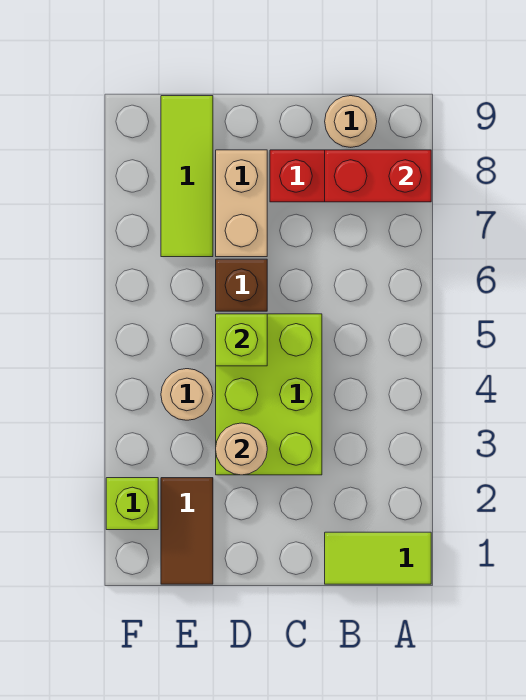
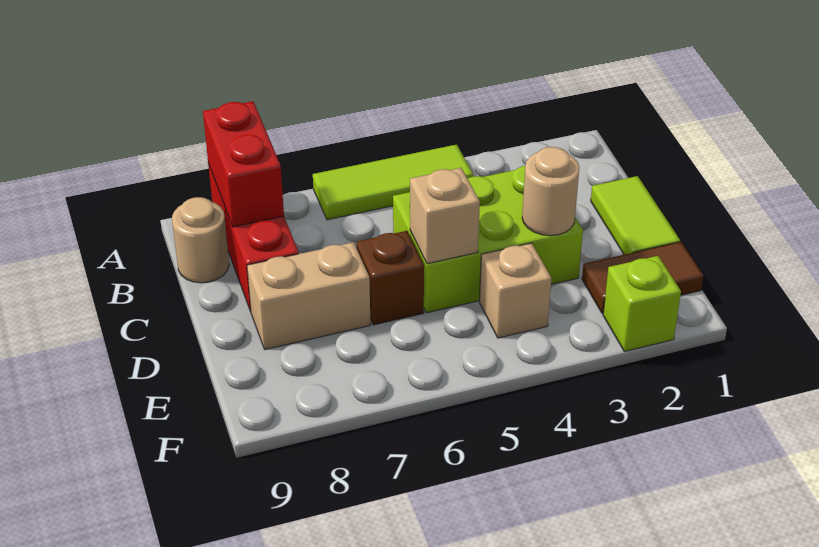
lime tile A1:B1 level 1 -> lime tile C1:D1 level 1
lime brick D5 level 2 -> tan brick D5 level 2
tan round brick E4 level 1 -> tan brick E4 level 1
lime tile E7:E9 level 1 -> lime tile A4:A6 level 1

